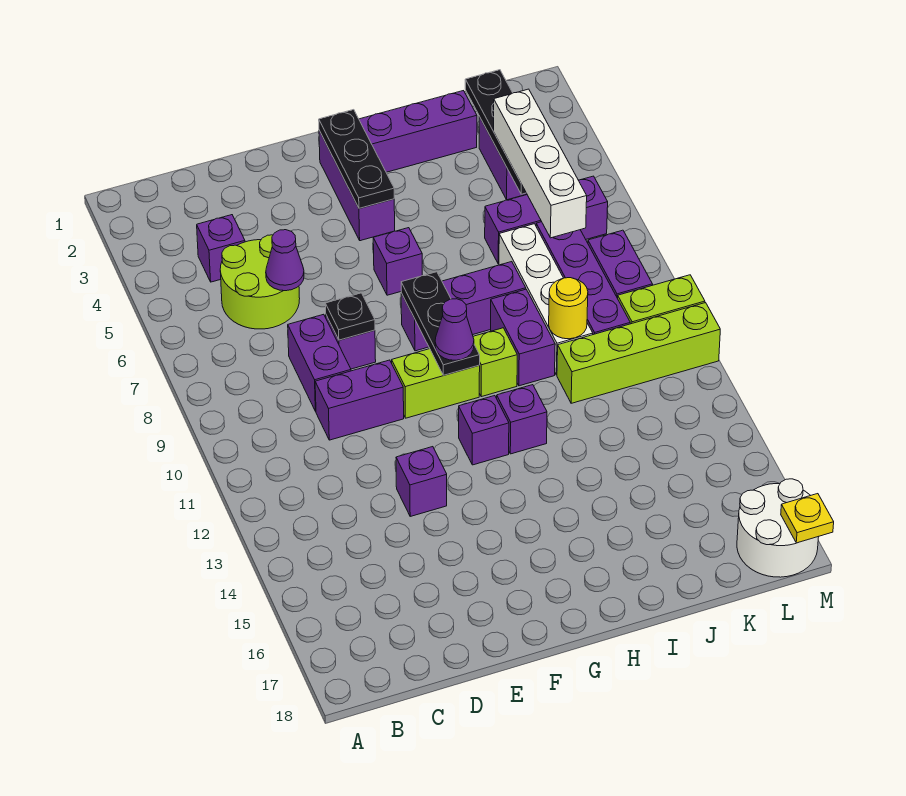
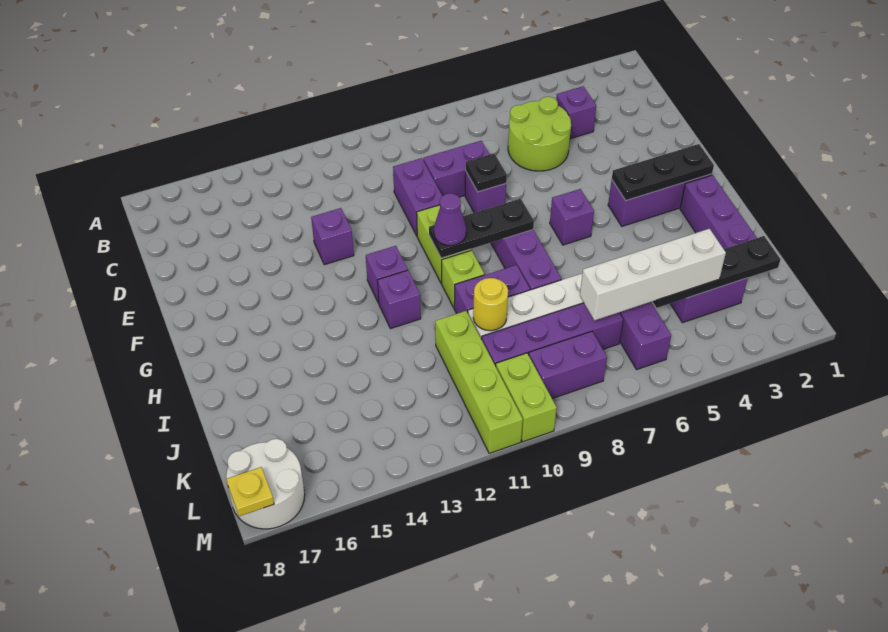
purple cone D6 level 2 -> none

